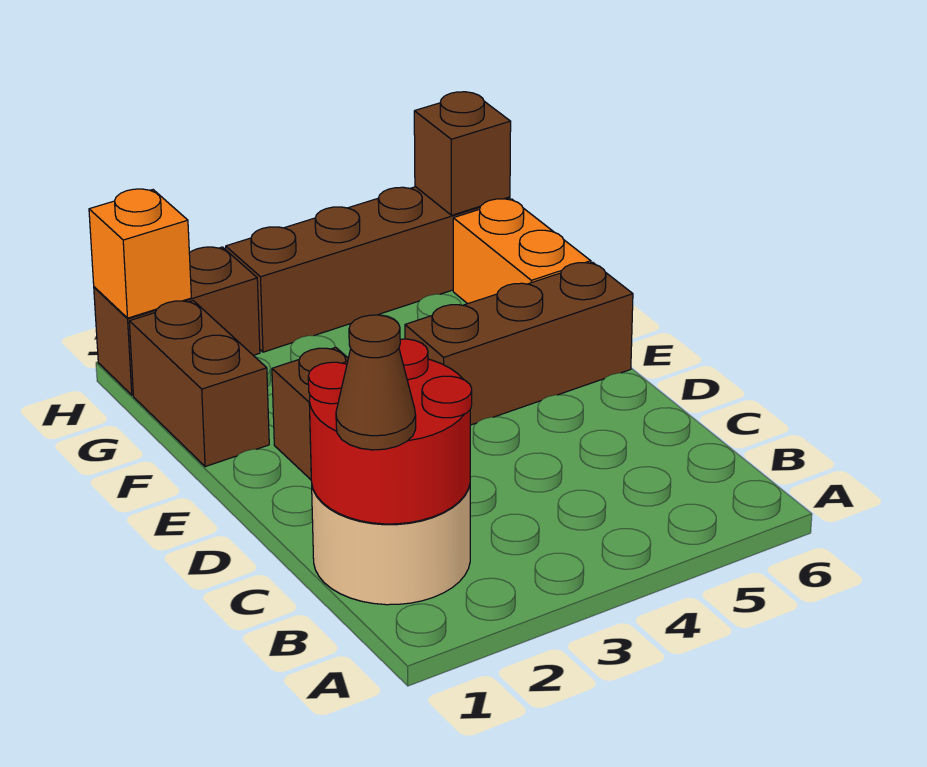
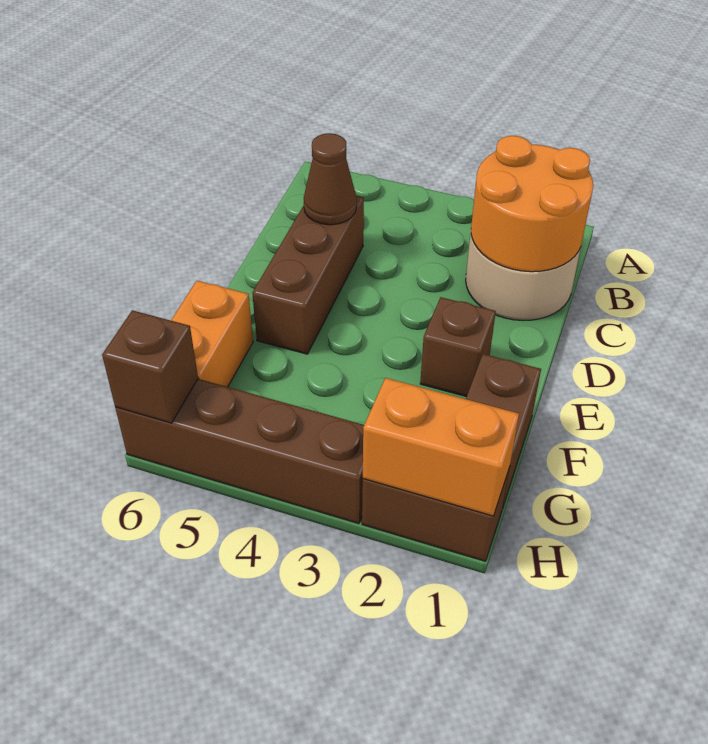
red round brick B1:C2 level 2 -> orange round brick B1:C2 level 2
brown cone B1 level 3 -> brown cone C5 level 2
brown brick E4:E6 level 1 -> brown brick C5:E5 level 1
orange brick H1 level 2 -> orange brick H1:H2 level 2

